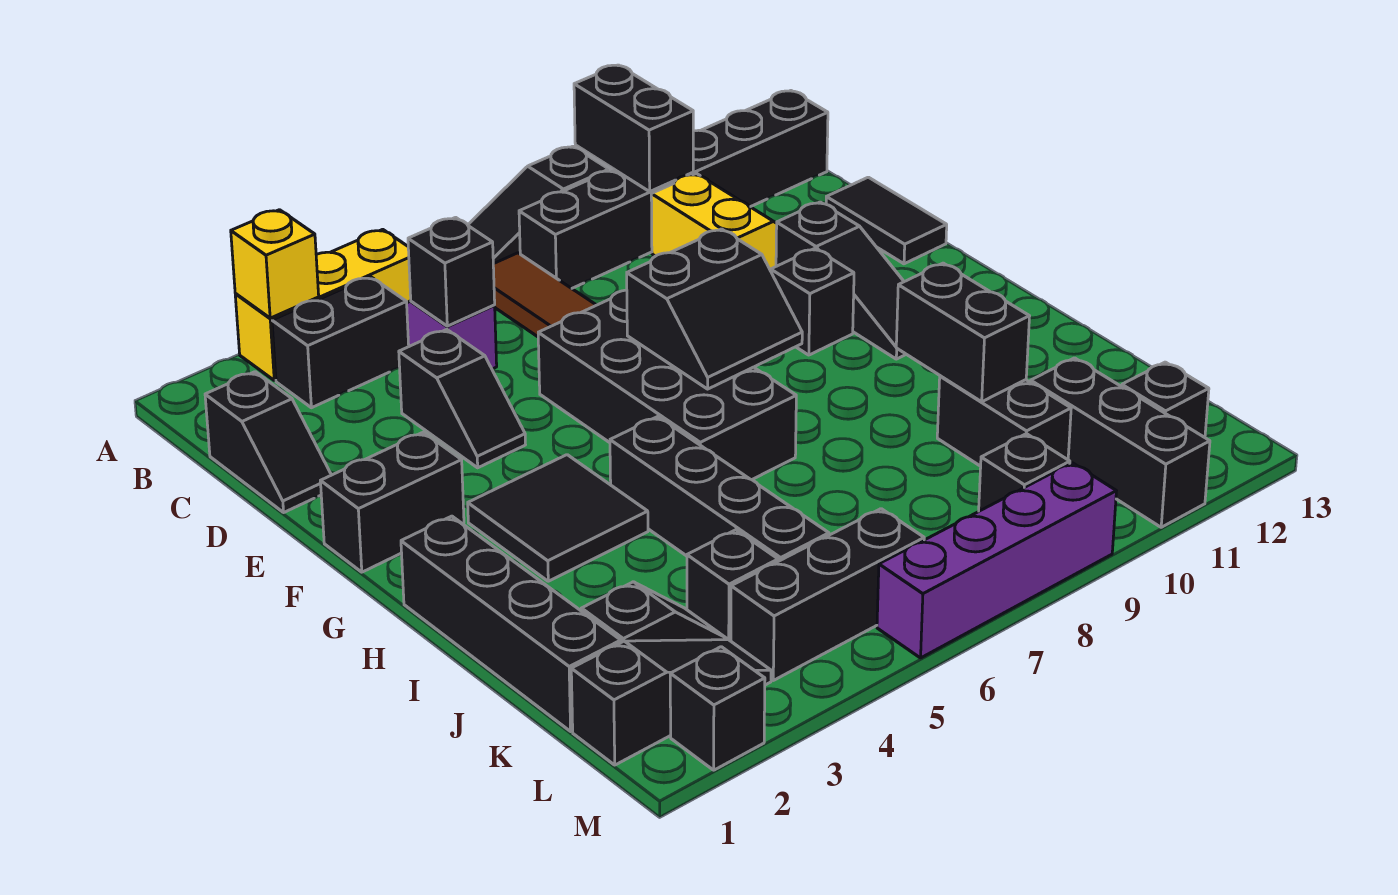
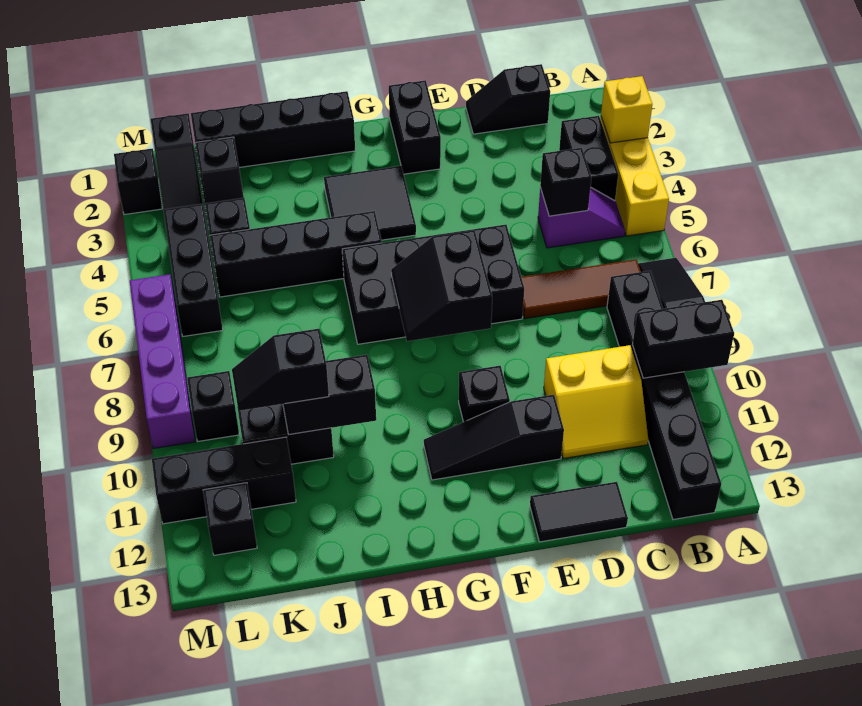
black slope D4:E4 level 1 top D -> black slope J10:K10 level 3 top J

